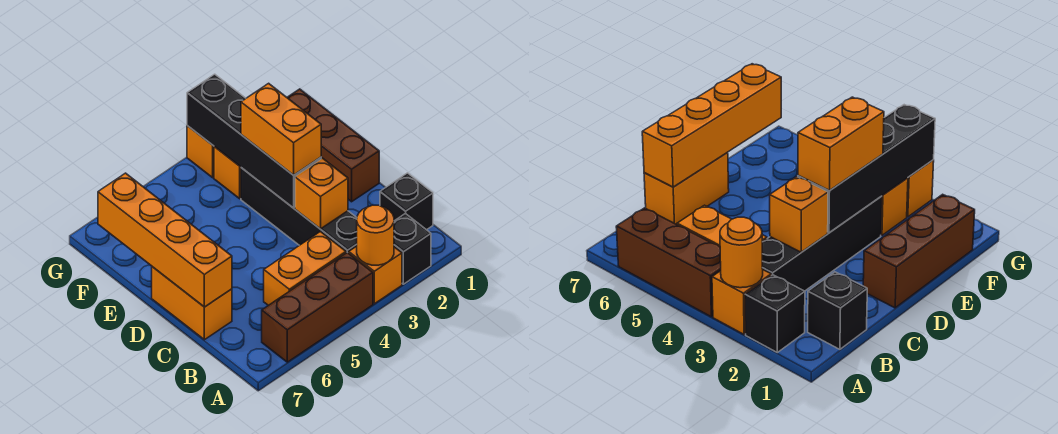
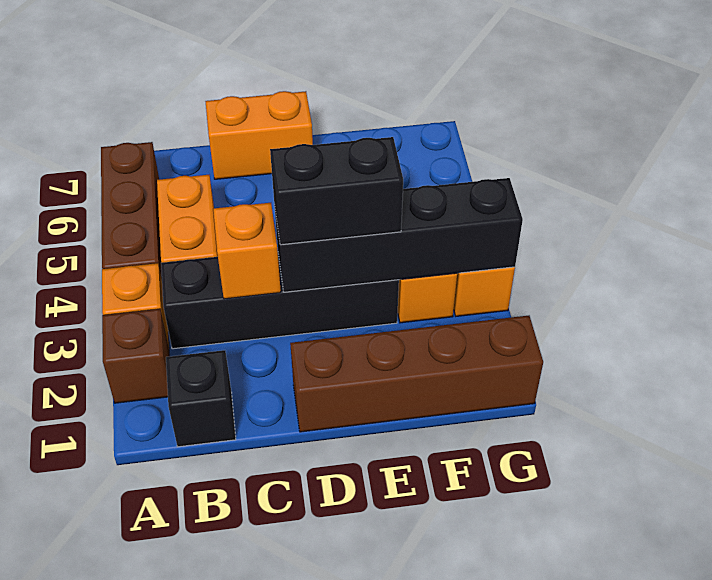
black brick A2 level 1 -> brown brick A2 level 1
orange round brick A3 level 2 -> none
orange brick C7:F7 level 2 -> none
brown brick D1:F1 level 1 -> brown brick D1:G1 level 1
orange brick D3:E3 level 3 -> black brick D3:E3 level 3

